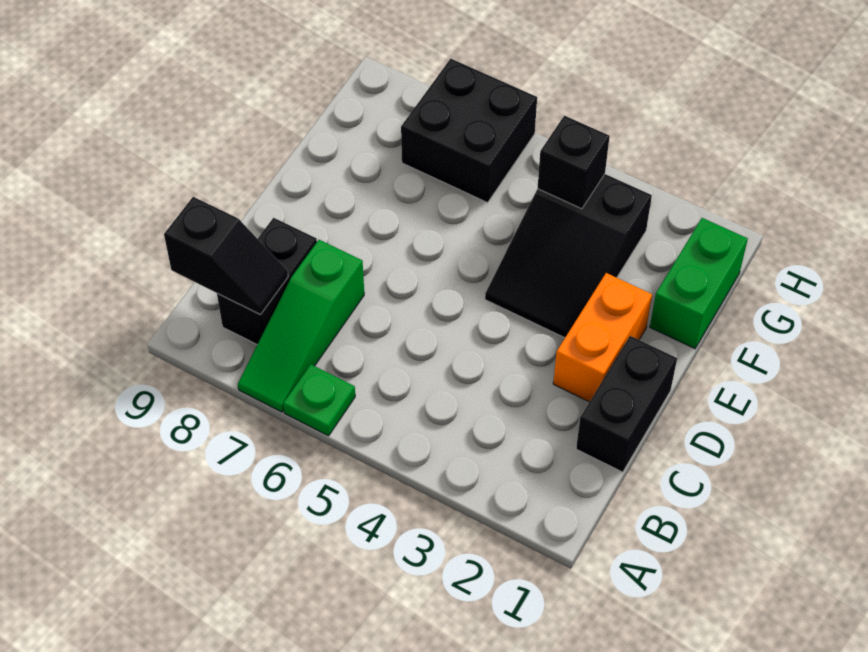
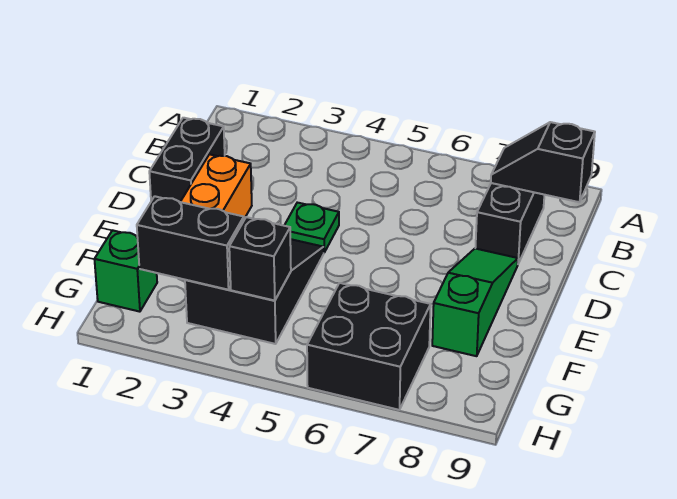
green plate A6 level 1 -> green plate D4 level 1
green slope A7:C7 level 1 top C -> green slope D8:F8 level 1 top F
green brick F1:G1 level 1 -> green brick G1 level 1
none -> black brick G2:G3 level 2

